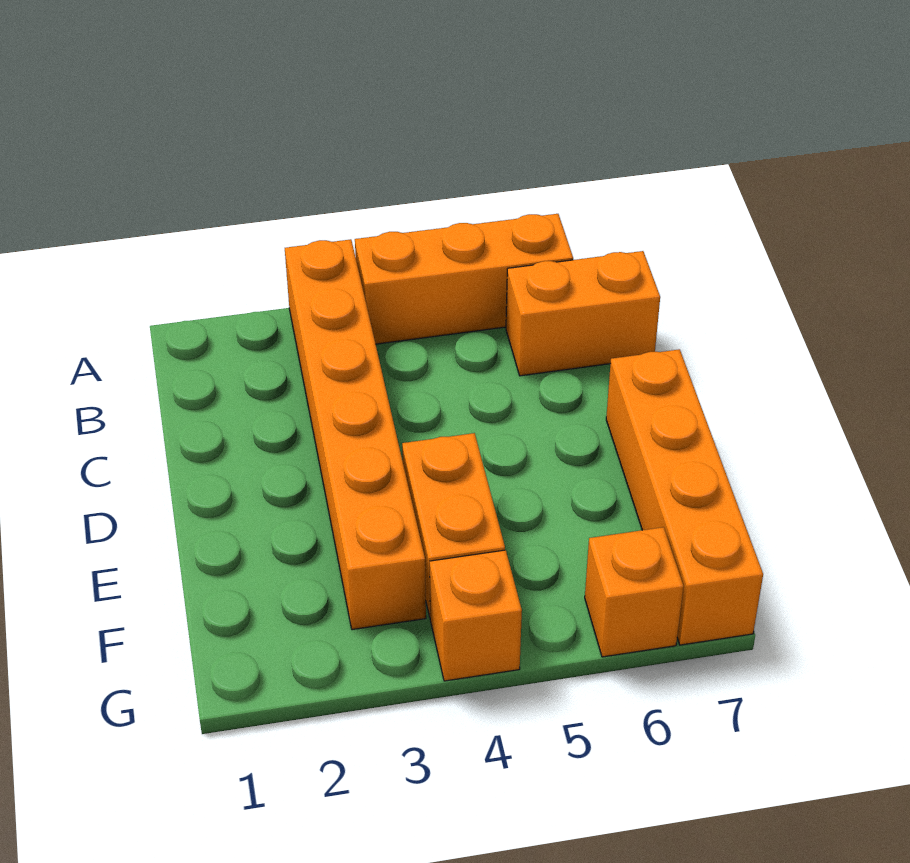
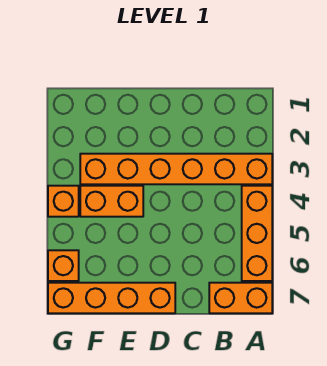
orange brick B6:B7 level 1 -> orange brick A7:B7 level 1

